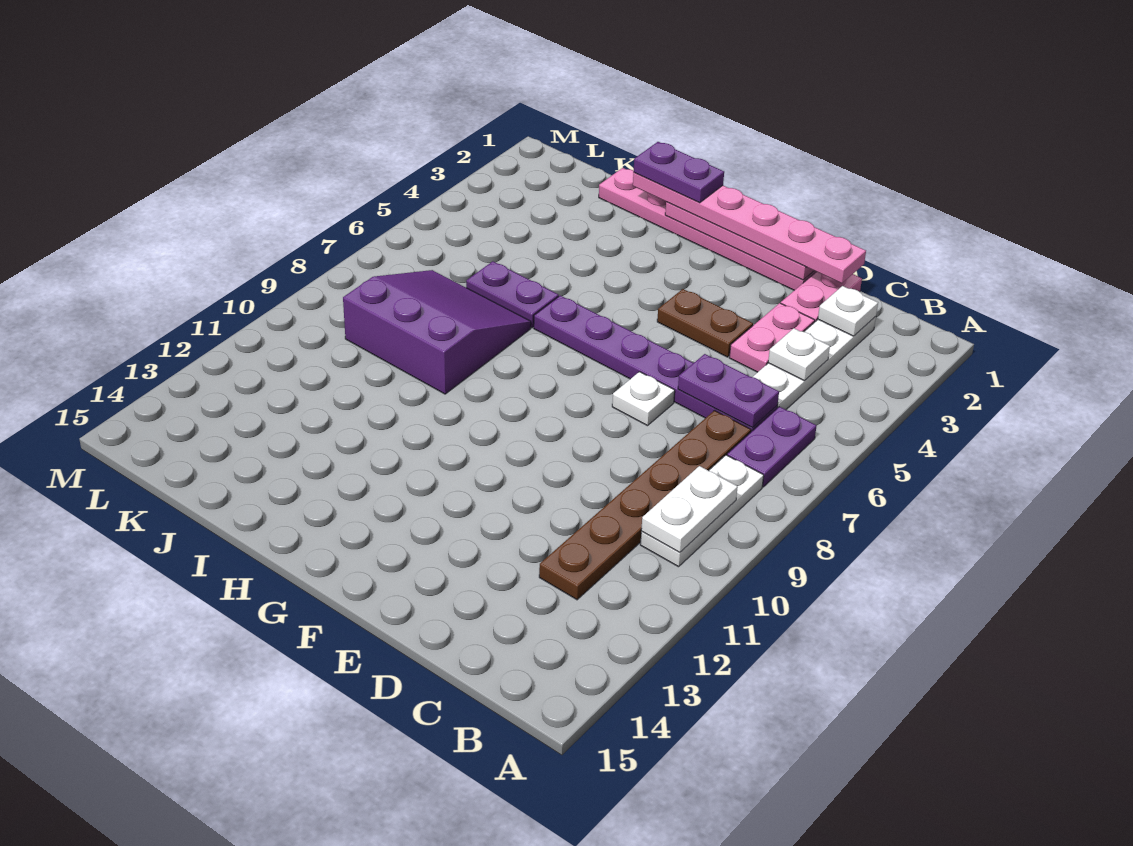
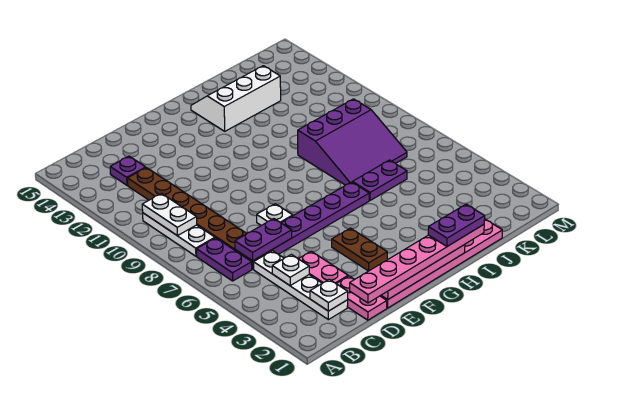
none -> purple plate C13 level 1
brown plate E4:F4 level 1 -> brown plate F3:F4 level 1
none -> white slope H13:J14 level 1 top 13

